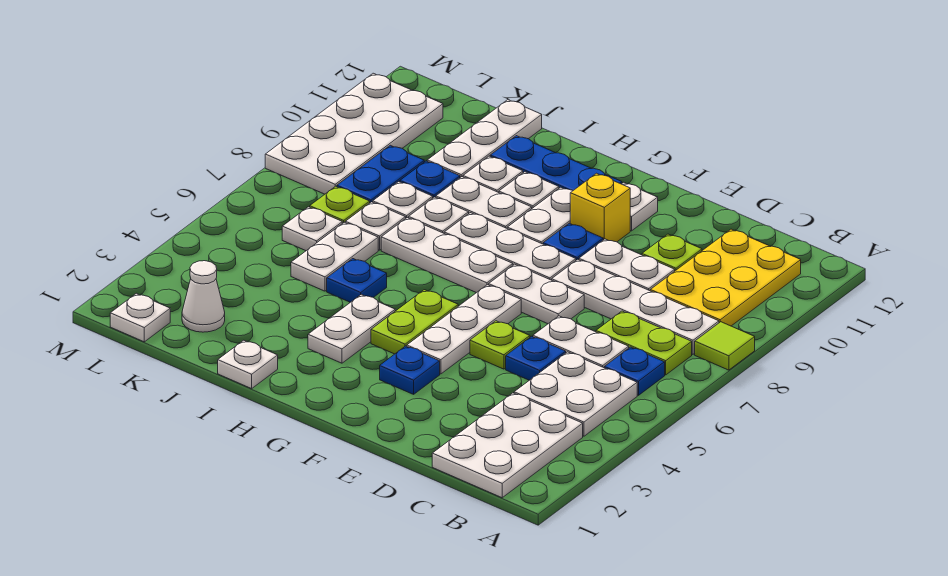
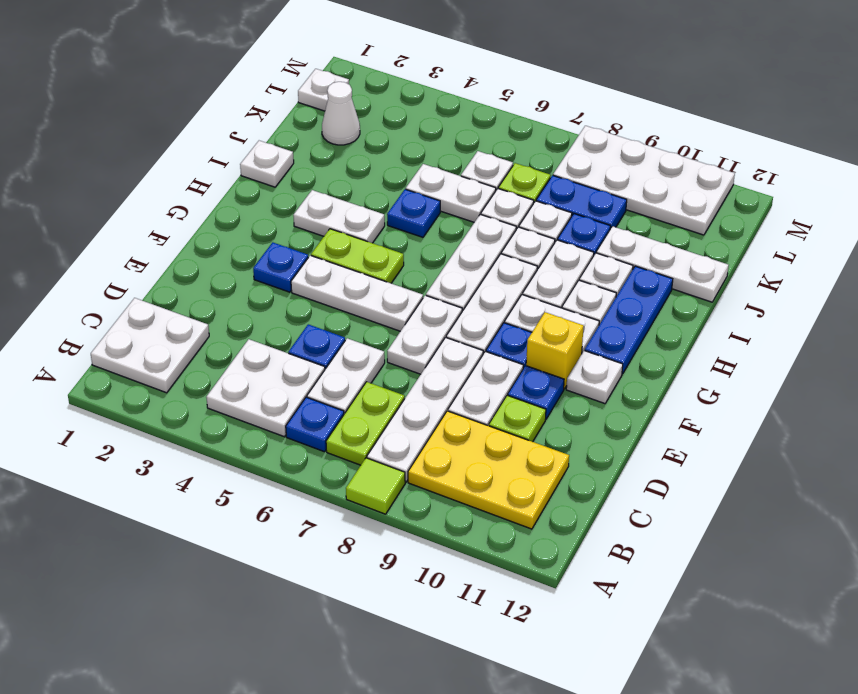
white plate B1:C3 level 1 -> white plate B1:C2 level 1
lime plate E5 level 1 -> none
none -> blue plate E10 level 1

